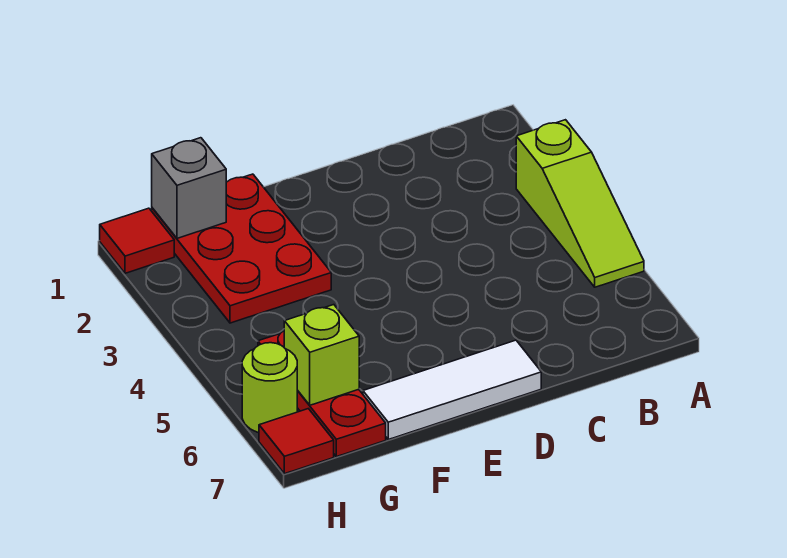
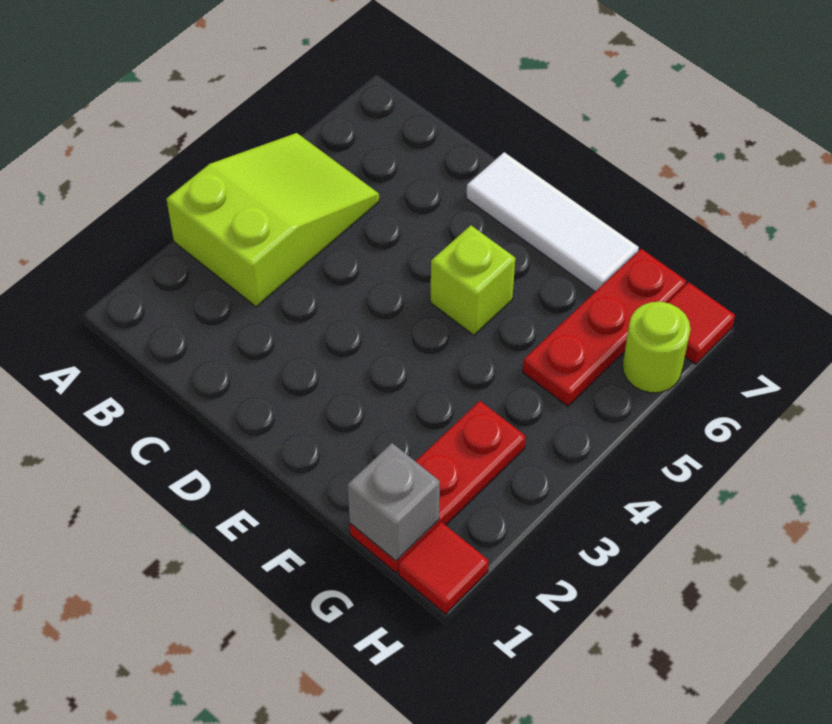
lime slope A3:A5 level 1 top 3 -> lime slope A3:B5 level 1 top 3
red plate F1:G3 level 1 -> red plate G1:G3 level 1
lime brick G6 level 2 -> lime brick E5 level 1

